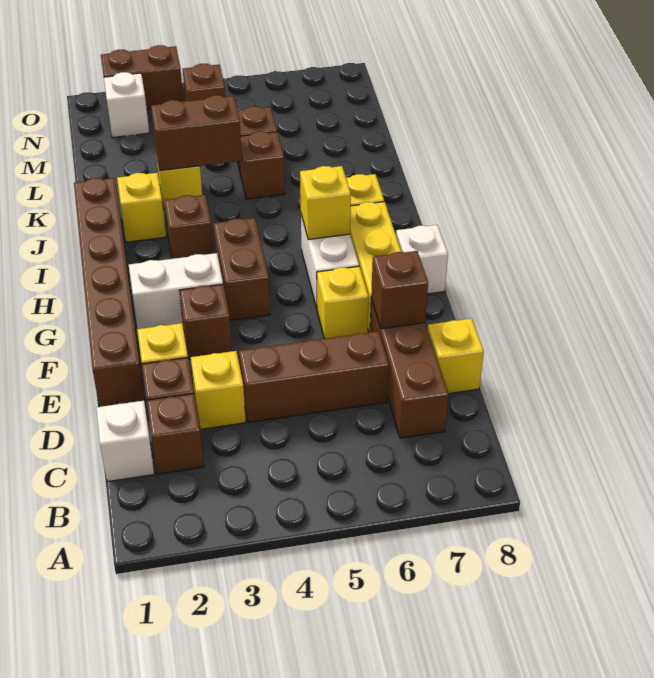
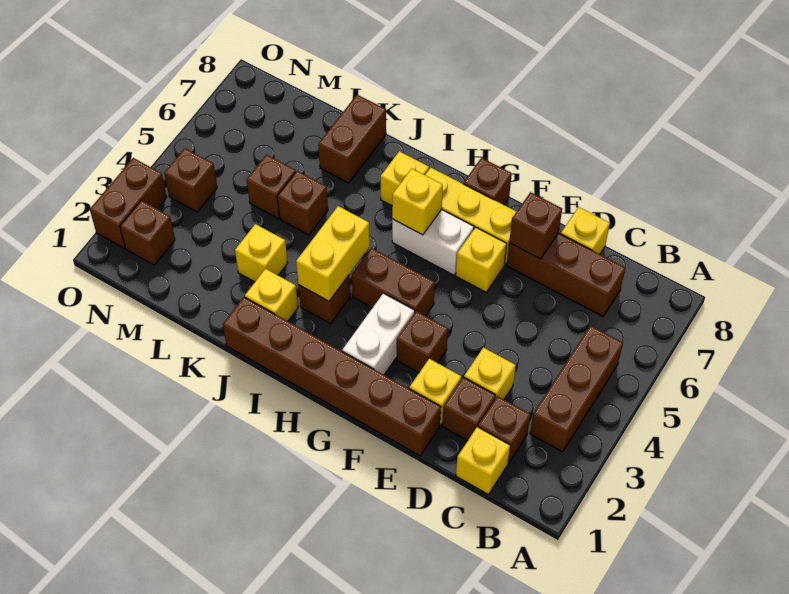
white brick C1 level 1 -> yellow brick C1 level 1
brown brick D4:D6 level 1 -> brown brick B3:B5 level 1
white brick G8 level 1 -> brown brick G8 level 1
none -> yellow brick I3:I4 level 2
brown brick K3:K4 level 2 -> brown brick K7:K8 level 1
white brick N2 level 1 -> brown brick N2 level 1

